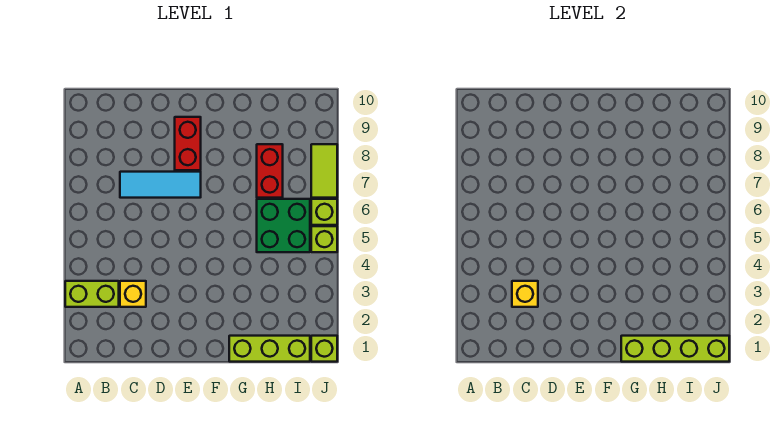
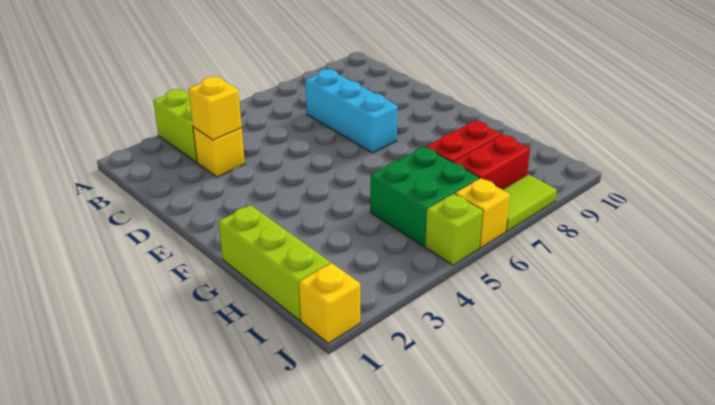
cyan tile C7:E7 level 1 -> cyan brick C7:E7 level 1
red brick E8:E9 level 1 -> red brick I7:I8 level 1
lime brick G1:J1 level 2 -> none
lime brick J1 level 1 -> yellow brick J1 level 1
lime brick J6 level 1 -> yellow brick J6 level 1

